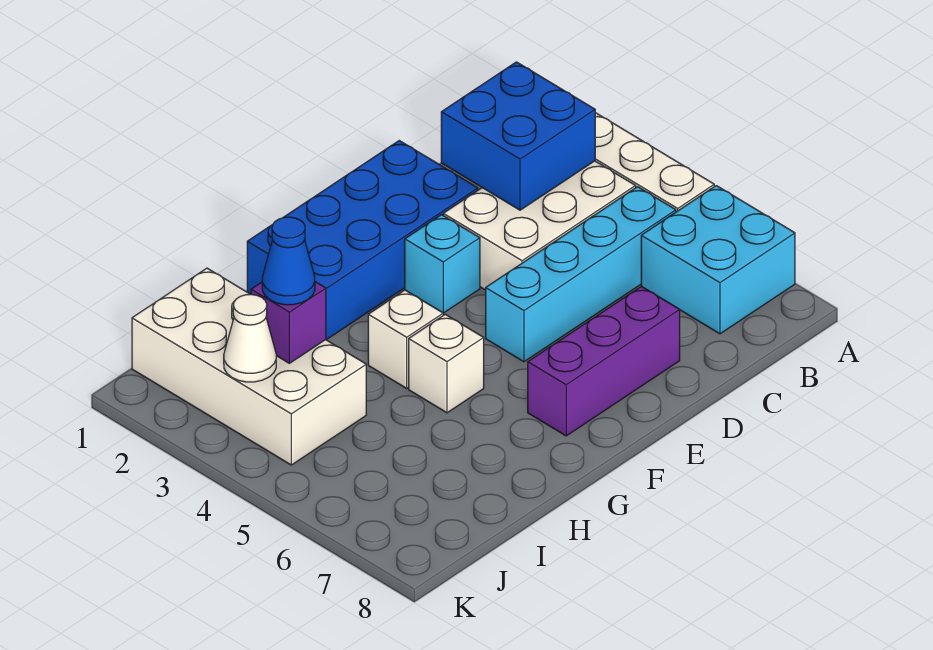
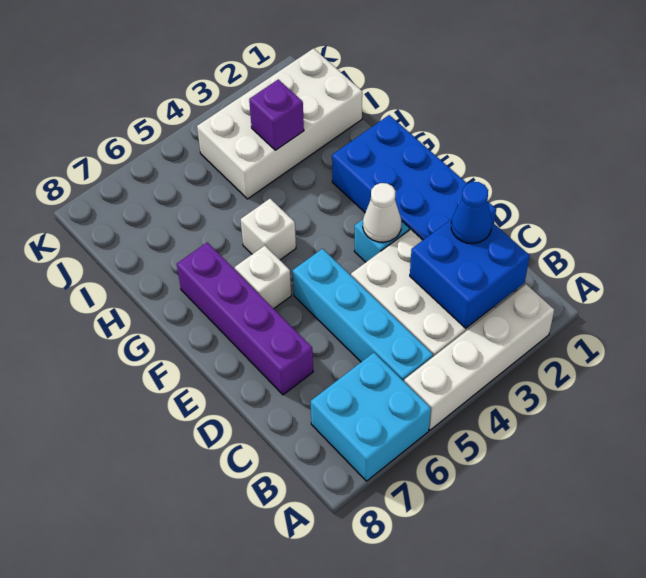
purple brick D7:F7 level 1 -> purple brick D7:G7 level 1
white brick G4 level 1 -> white brick F6 level 1
blue cone I3 level 3 -> blue cone C2 level 3
white cone J3 level 2 -> white cone E3 level 2

